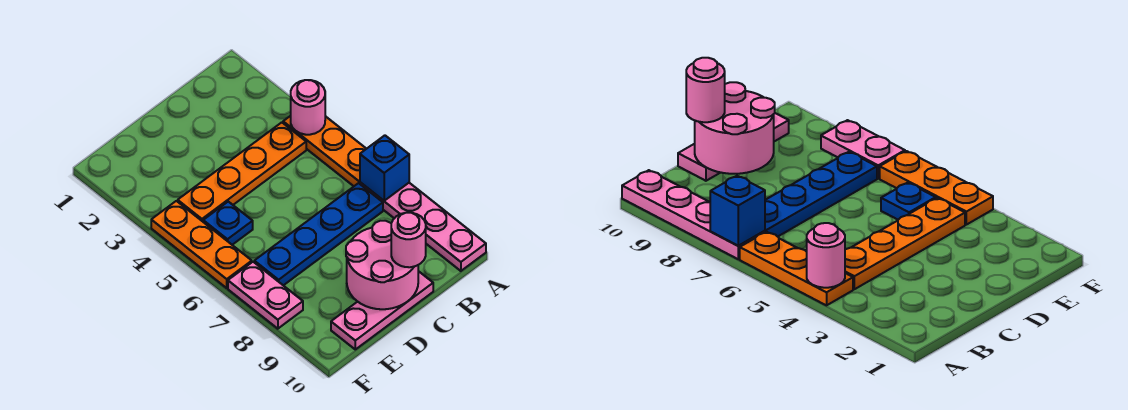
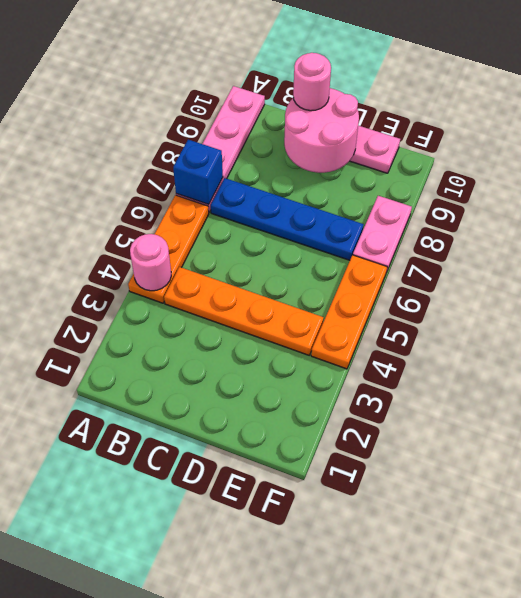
blue plate E5 level 1 -> none

